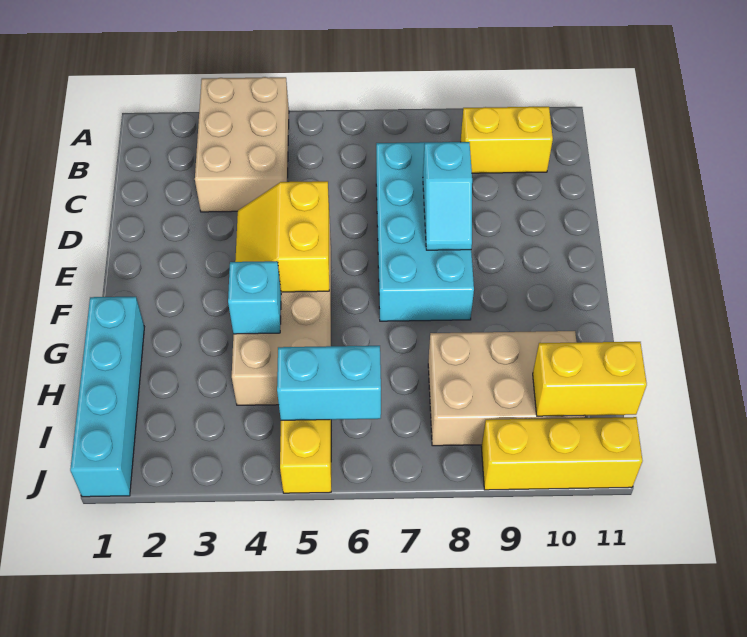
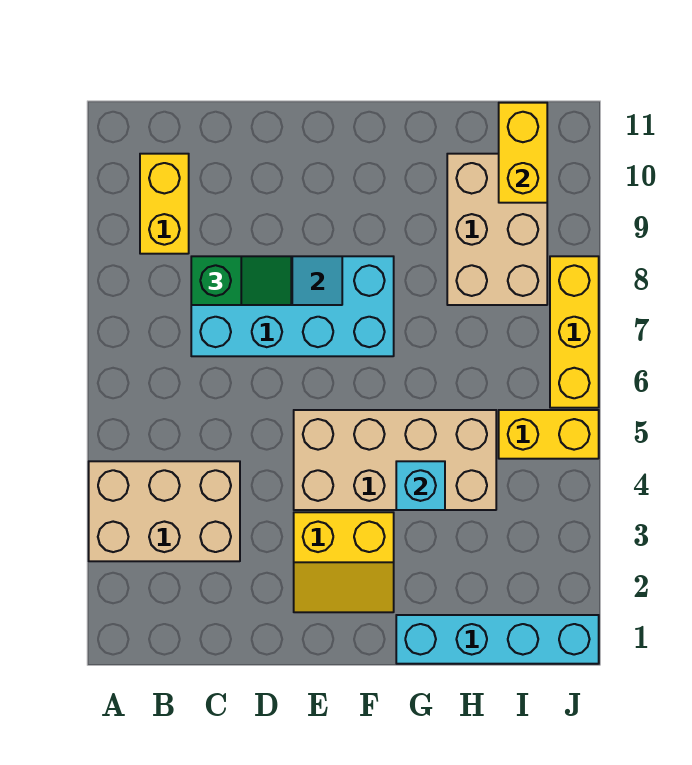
none -> green slope C8:D8 level 3 top C
yellow slope E4:F5 level 2 top 5 -> yellow slope E2:F3 level 1 top 3
cyan brick I5:I6 level 2 -> none
yellow brick J9:J11 level 1 -> yellow brick J6:J8 level 1

